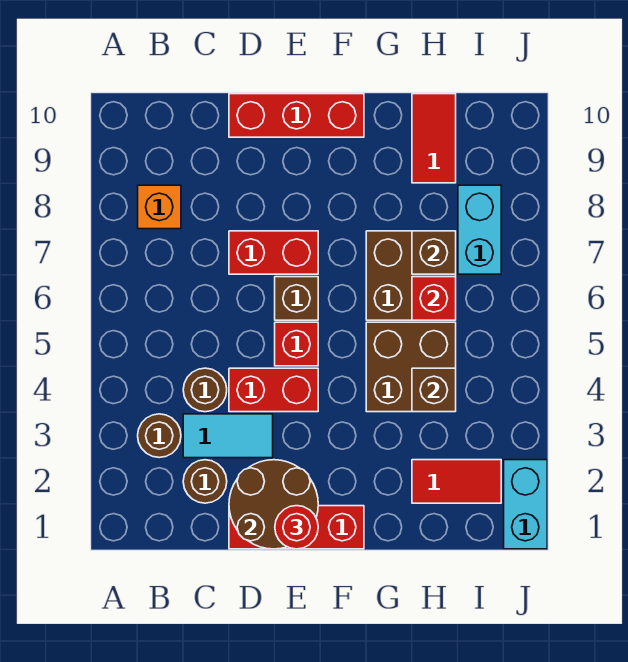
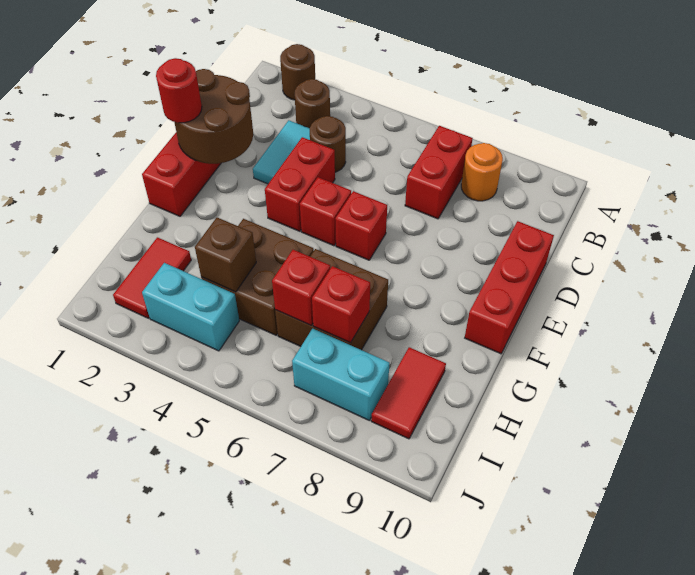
orange brick B8 level 1 -> orange round brick B8 level 1
brown round brick C2 level 1 -> brown round brick A2 level 1
red brick D7:E7 level 1 -> red brick B7:C7 level 1
brown brick E6 level 1 -> red brick E6 level 1
brown brick H7 level 2 -> red brick H7 level 2
red tile H9:H10 level 1 -> red tile H9:I9 level 1
cyan brick J1:J2 level 1 -> cyan brick I3:I4 level 1

